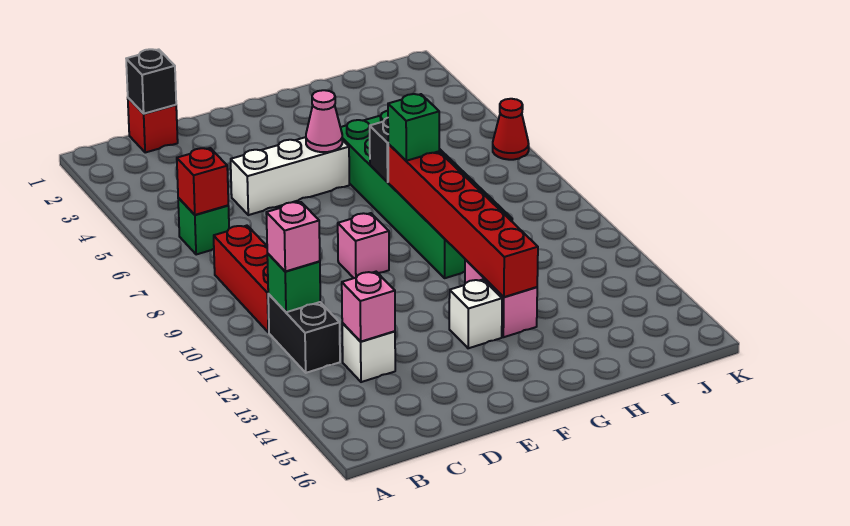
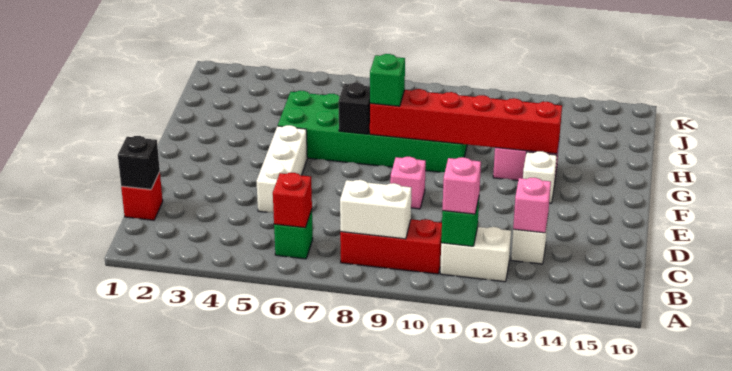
none -> white brick B8:B9 level 2
black brick B11:B12 level 1 -> white brick B11:B12 level 1
pink cone F5 level 2 -> none
red cone K6 level 1 -> none

